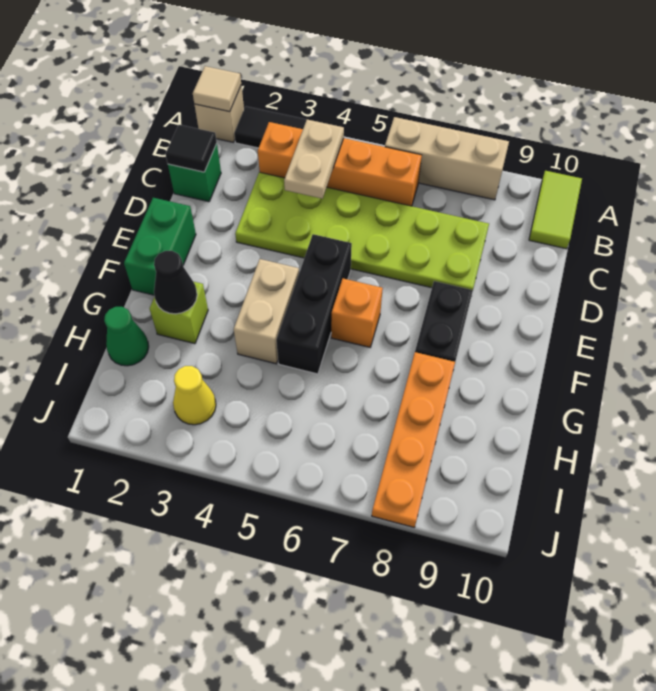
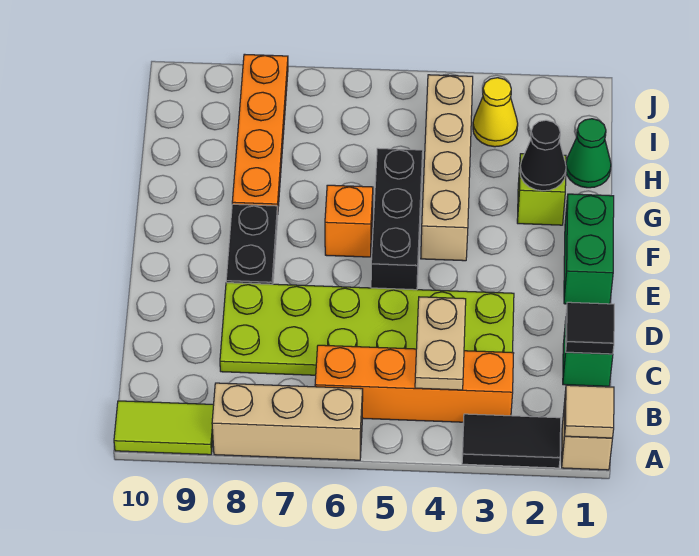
lime tile A10:B10 level 1 -> lime tile A9:A10 level 1
tan brick F4:G4 level 1 -> tan brick F4:I4 level 1

